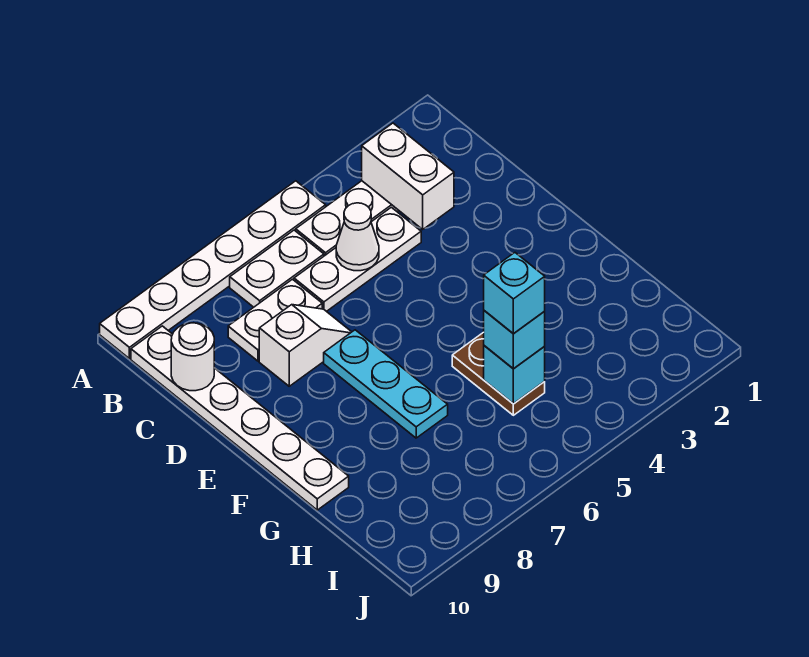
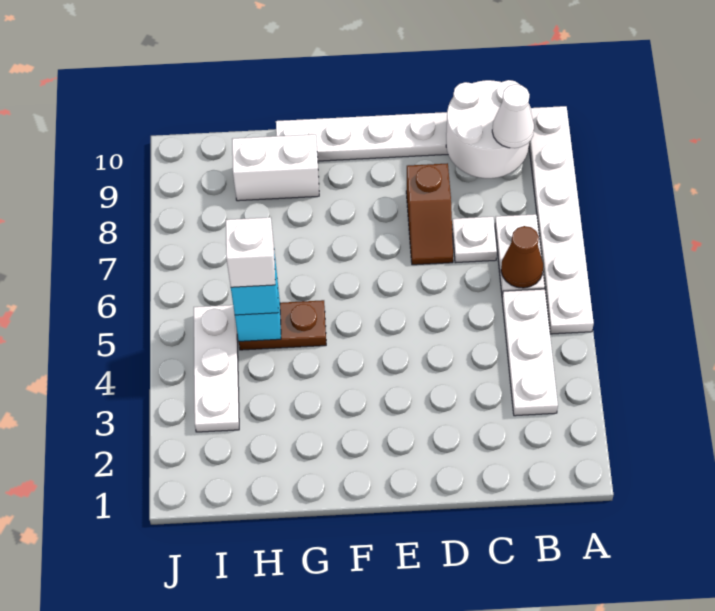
white brick B3:C3 level 2 -> white brick G9:H9 level 1
none -> brown cone B6 level 2
white plate C4:C6 level 1 -> white plate I3:I5 level 1
white cone C5 level 2 -> white cone B9 level 3
white plate C7:C8 level 1 -> white plate C7 level 1
white round brick C10 level 2 -> white round brick B9:C10 level 2
white slope D7:D8 level 1 top 8 -> brown slope D7:D8 level 1 top 8
cyan plate E7:G7 level 1 -> none
cyan brick H5 level 4 -> white brick H5 level 4

